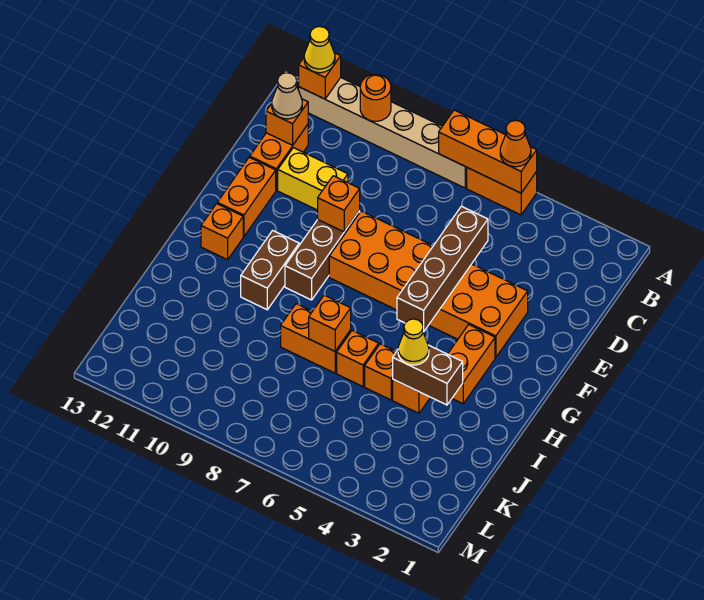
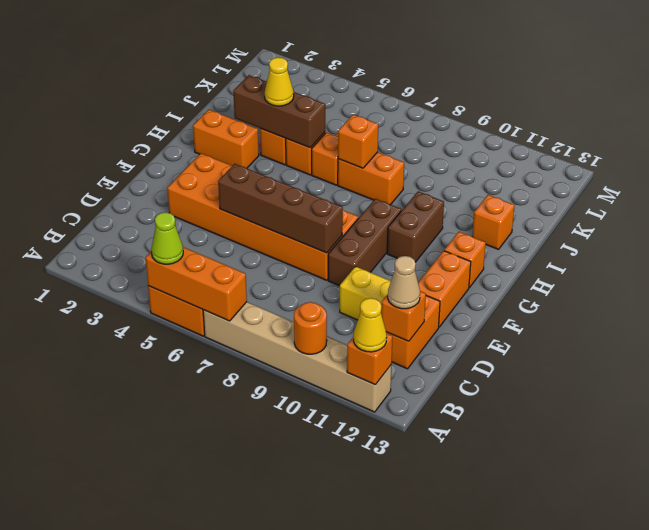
orange cone A5 level 3 -> lime cone A5 level 3
brown brick D5:G5 level 2 -> brown brick E5:E8 level 2
orange brick E9 level 2 -> orange brick I12 level 1
orange brick G3:H3 level 1 -> orange brick H2:H3 level 1
brown brick I3:I4 level 2 -> brown brick I3:I5 level 2

